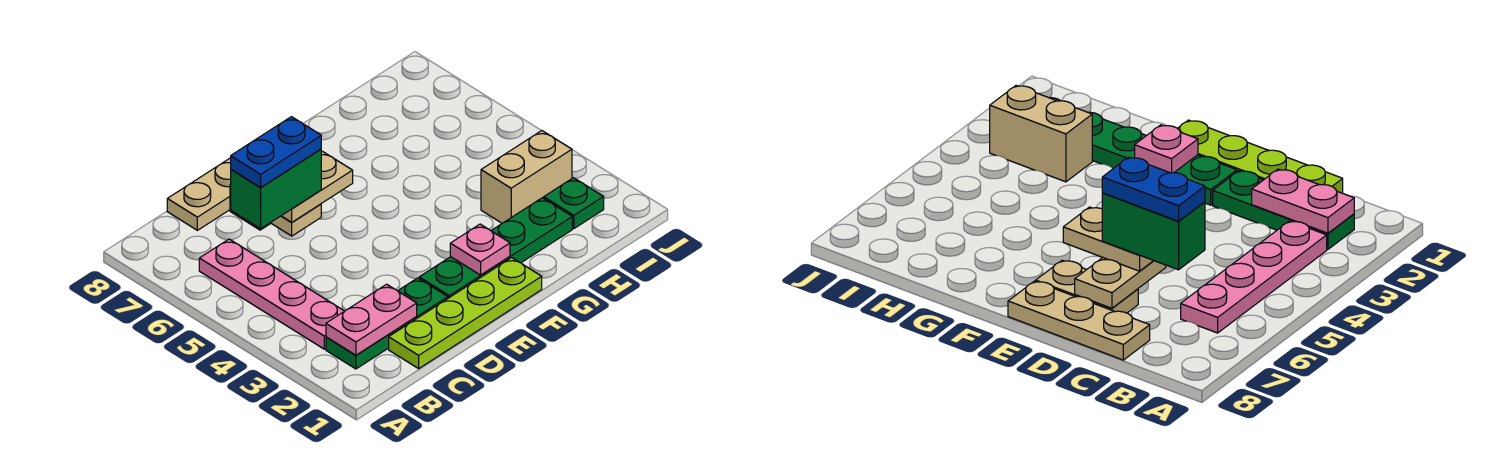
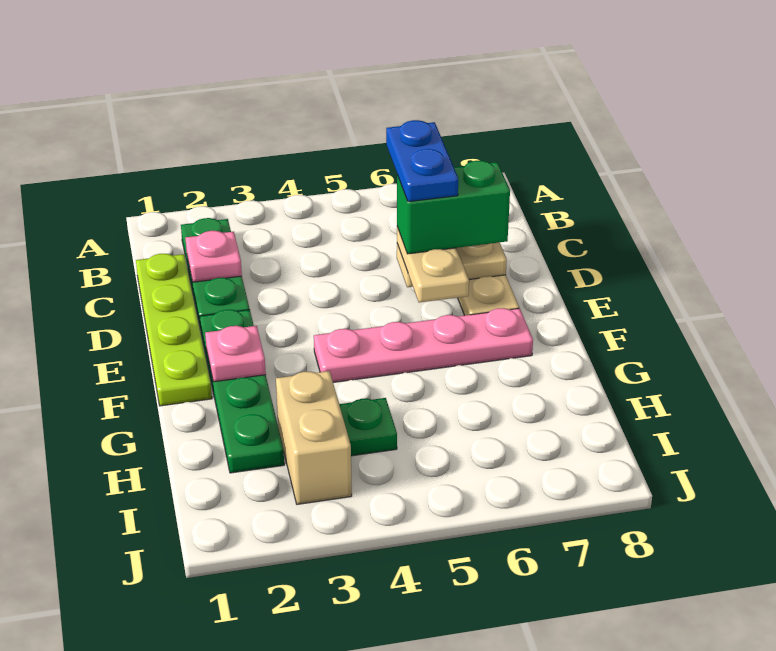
pink plate B2:C2 level 2 -> pink plate C2 level 2
pink plate B3:B6 level 1 -> pink plate F4:F7 level 1
green brick C6:D6 level 4 -> green brick D6:D7 level 4
tan plate C8:E8 level 1 -> none
green plate I2 level 1 -> green plate H4 level 1

